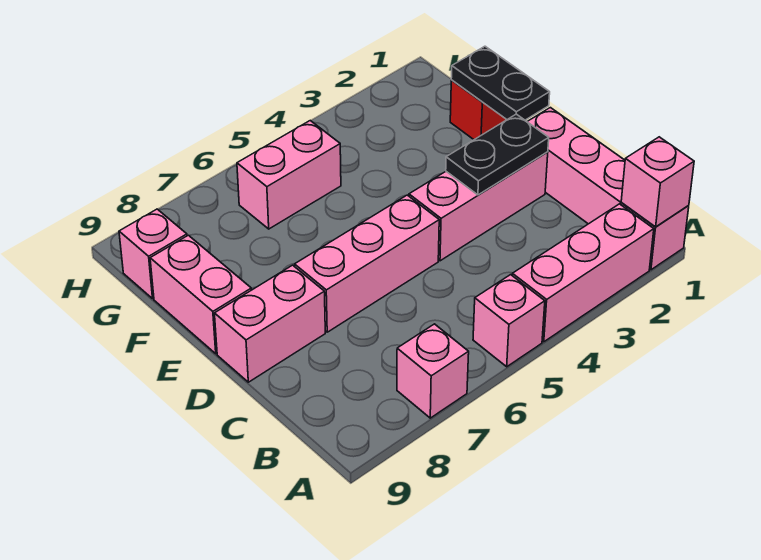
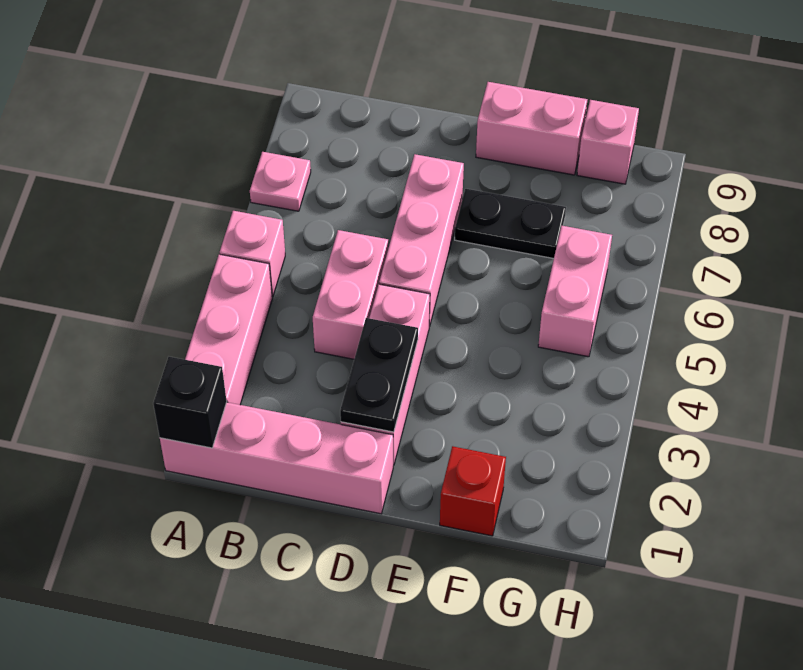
pink brick A1 level 2 -> black brick A1 level 2
pink brick A7 level 1 -> pink plate A7 level 1
pink brick D8:D9 level 1 -> pink brick C4:C5 level 1
black plate E1:F1 level 2 -> black plate E7:F7 level 1

